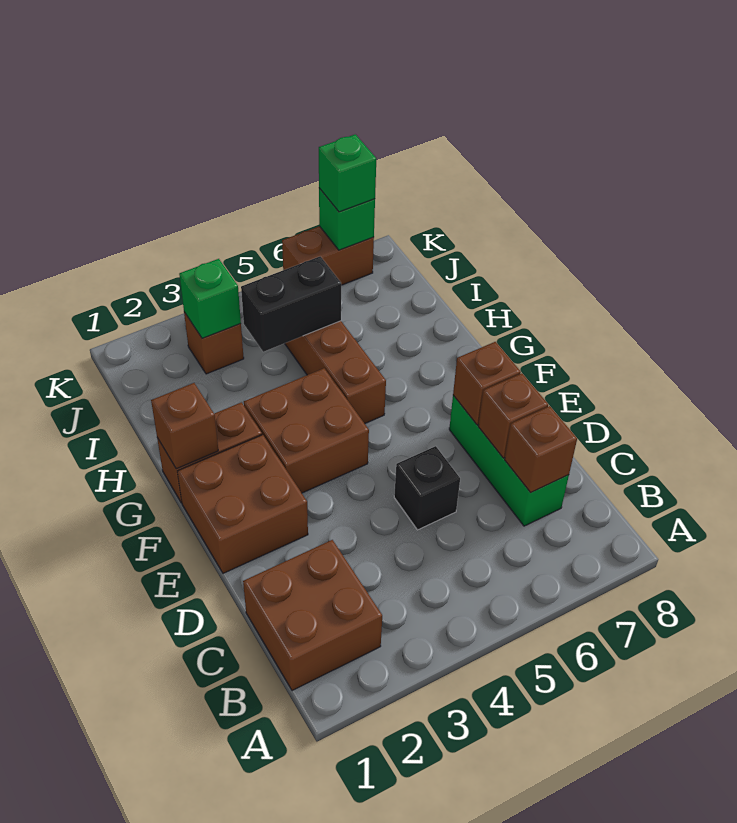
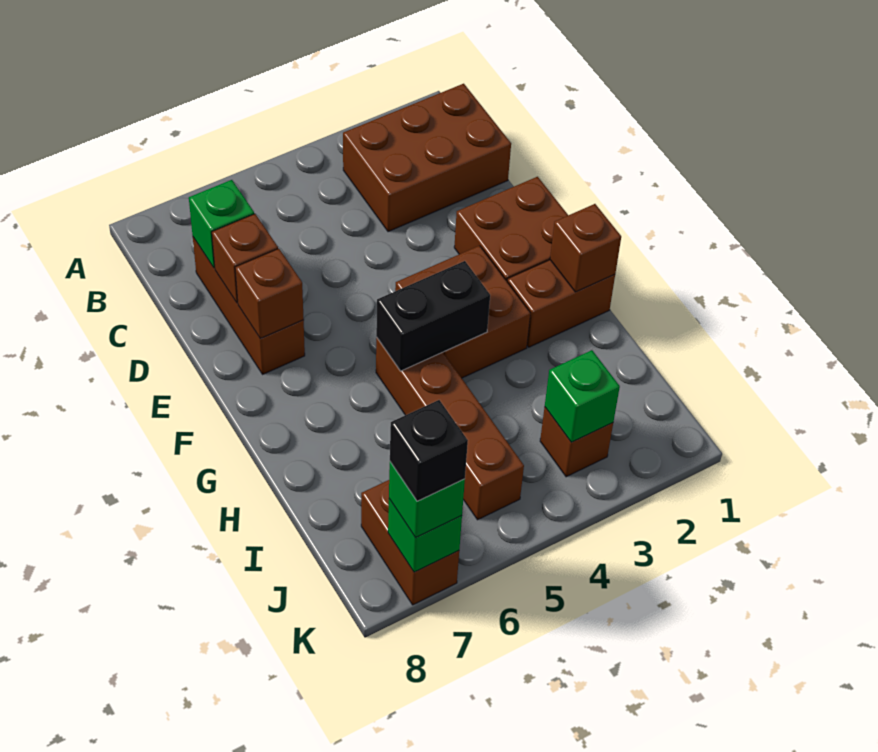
brown brick B1:C2 level 1 -> brown brick B1:C3 level 1
green brick C7:E7 level 1 -> brown brick C7:E7 level 1
brown brick C7 level 2 -> green brick C7 level 2
black brick D5 level 1 -> black brick K7 level 4
black brick I4:I5 level 2 -> black brick G4:G5 level 2
brown brick K6:K7 level 1 -> brown brick J7:K7 level 1

